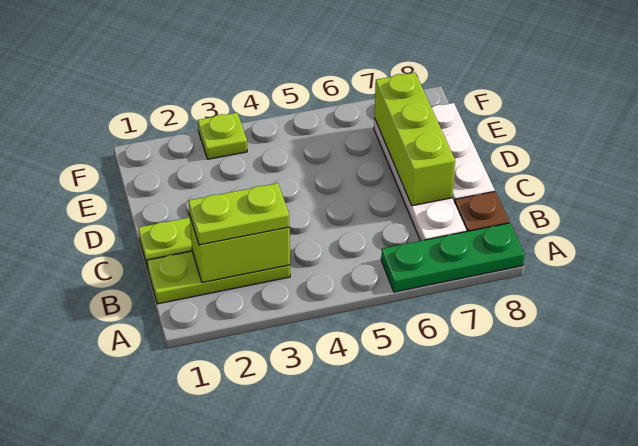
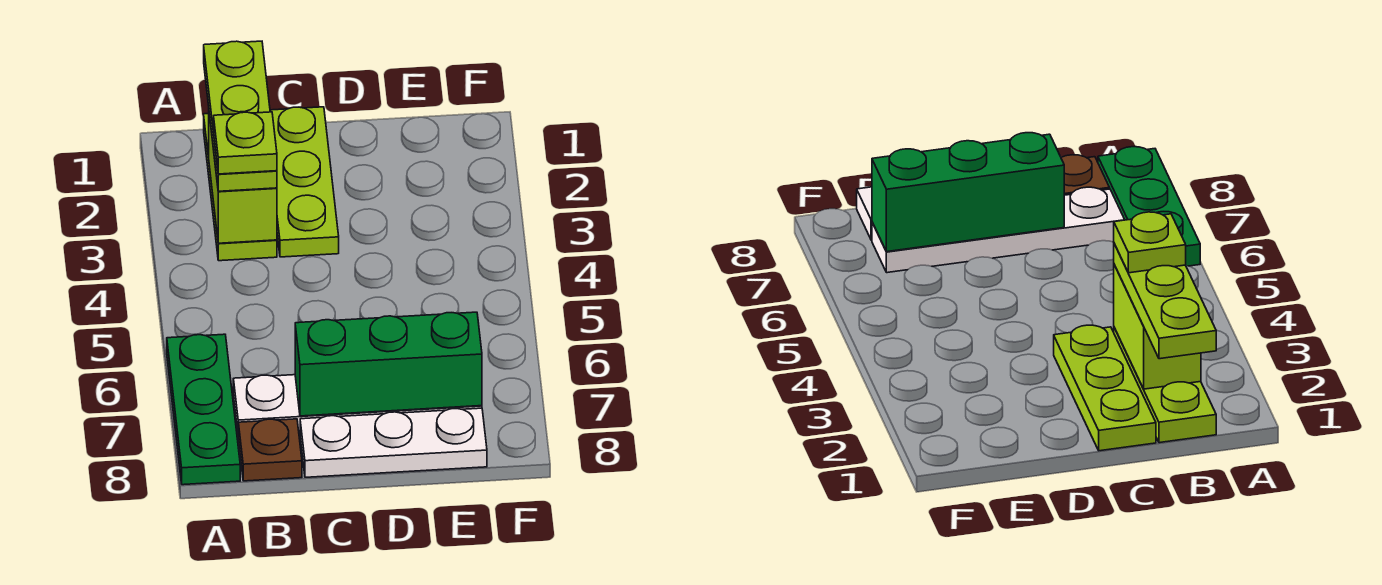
lime plate B2:B3 level 3 -> lime plate B1:B3 level 3
lime brick C7:E7 level 2 -> green brick C7:E7 level 2
lime plate F3 level 1 -> lime plate B3 level 4

